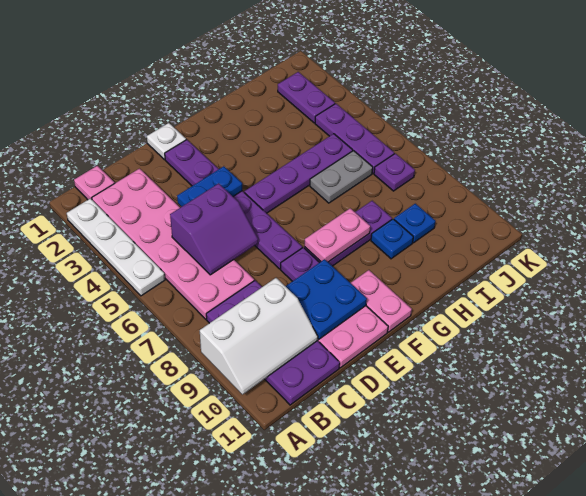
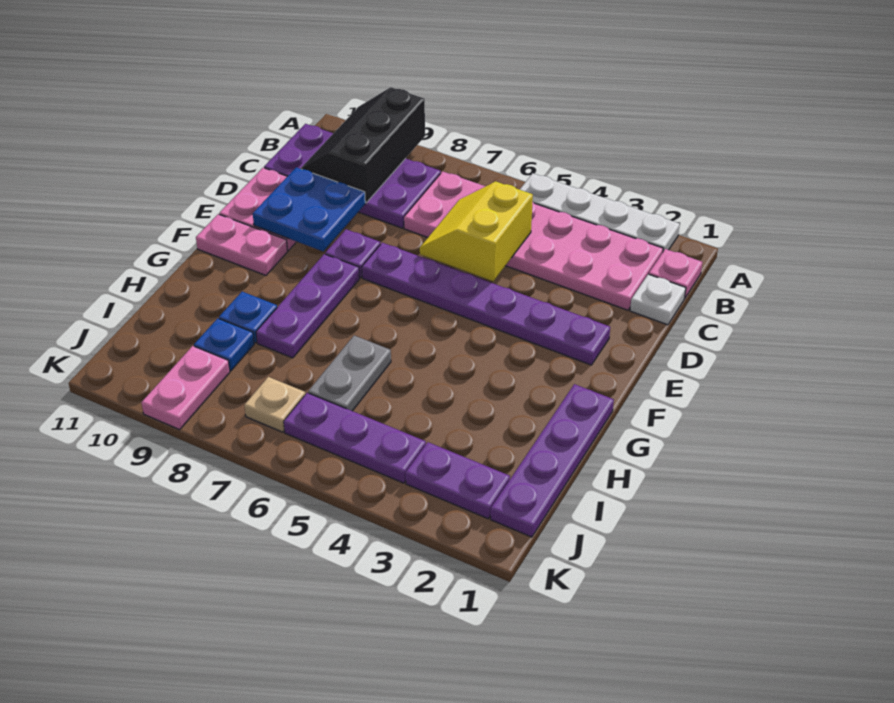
white slope A9:C10 level 2 top 9 -> black slope A9:C10 level 2 top 9
purple slope C5:D6 level 2 top 5 -> yellow slope C5:D6 level 2 top 5
blue plate D4:E4 level 2 -> none
white plate E1 level 1 -> white plate C1 level 1
purple plate F5:I5 level 1 -> purple plate G1:J1 level 1
pink plate F8:G8 level 2 -> pink plate J9:K9 level 1
purple plate J7 level 1 -> tan plate J7 level 1

